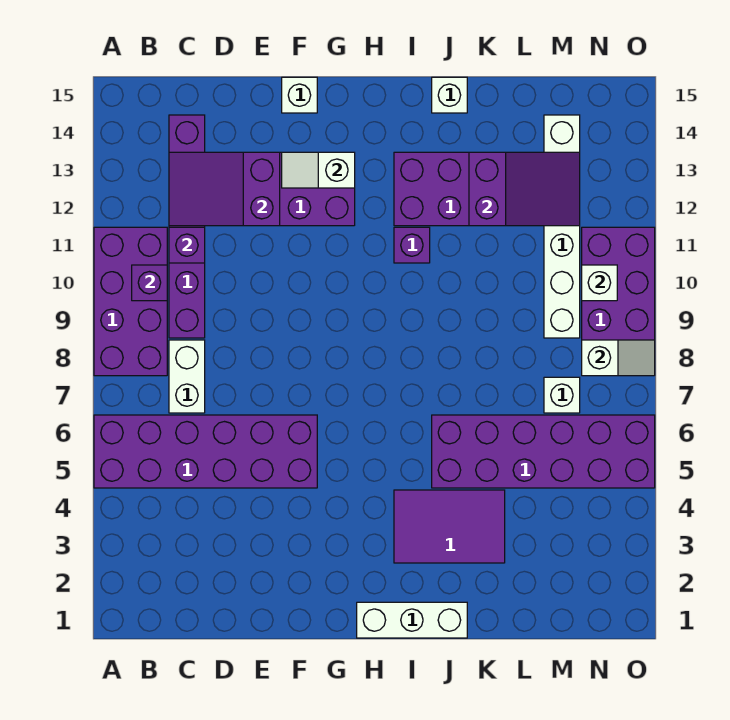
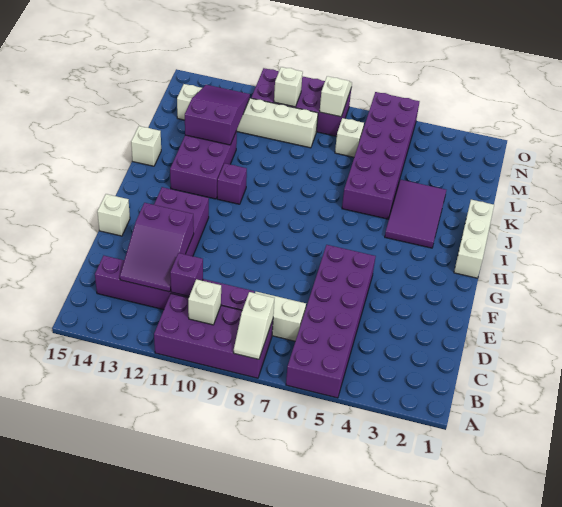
purple brick B10 level 2 -> white brick B10 level 2
white slope F13:G13 level 2 top G -> white slope A8:B8 level 2 top B

